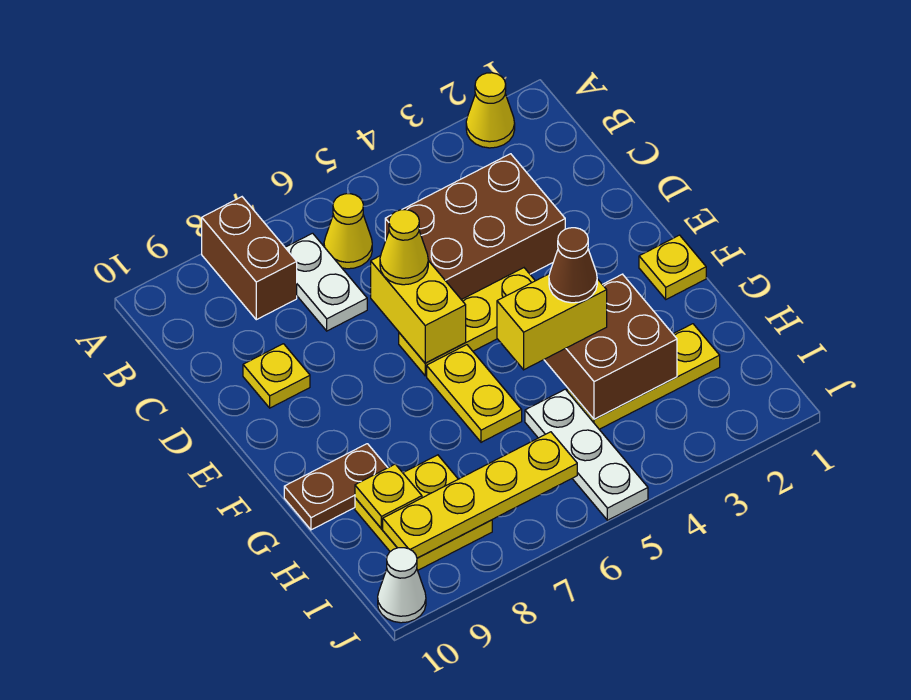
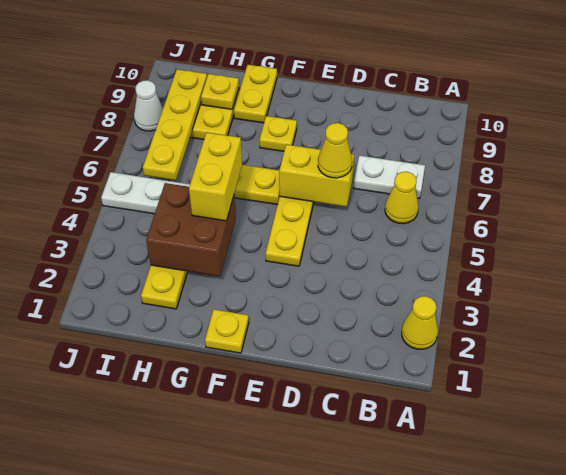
brown brick A8:B8 level 1 -> none
brown brick C3:D5 level 1 -> none
yellow plate D9 level 1 -> yellow plate F8 level 1
brown cone G4 level 4 -> none
brown plate G9:G10 level 1 -> yellow plate G9:G10 level 1
white cone J10 level 1 -> white cone J8 level 1

